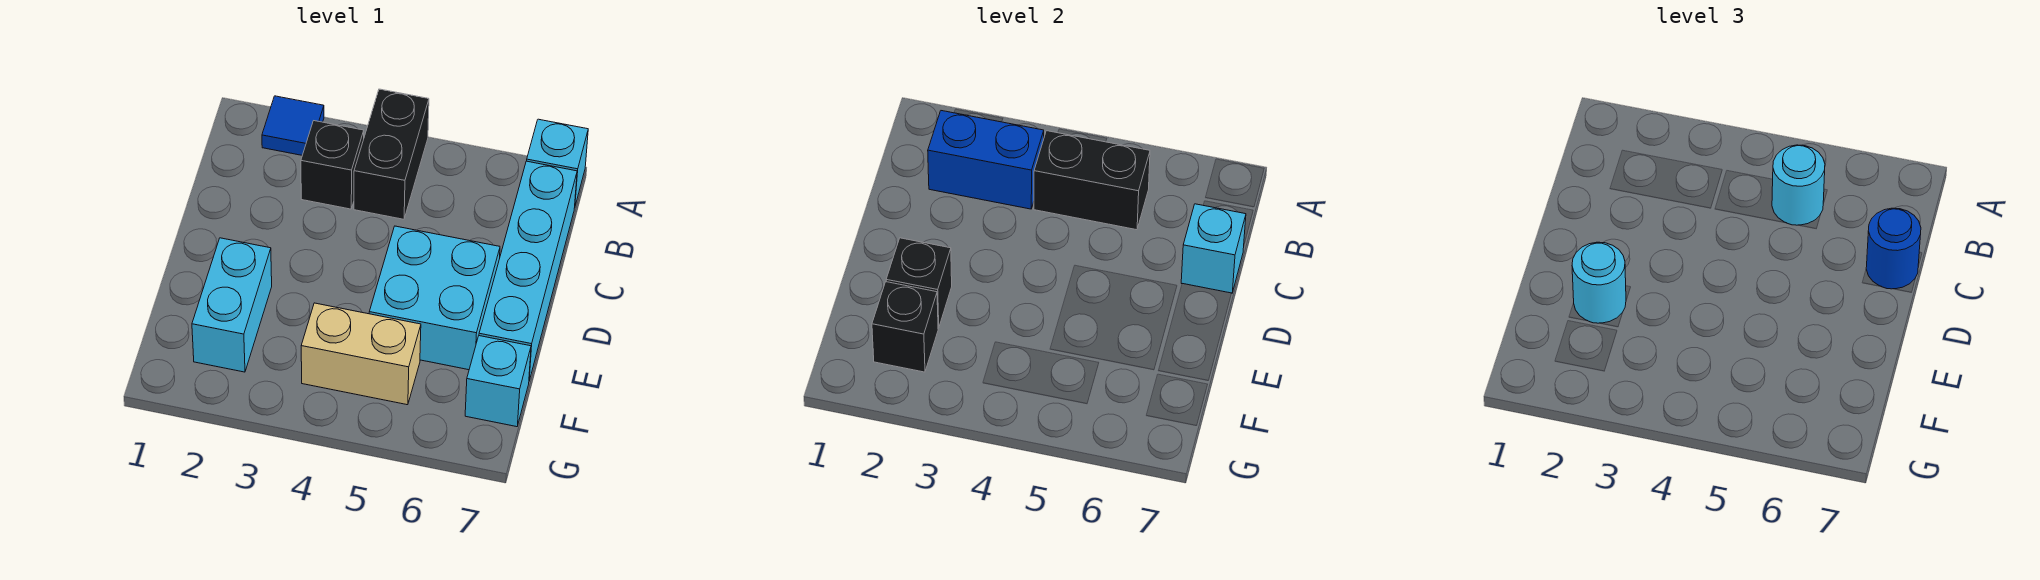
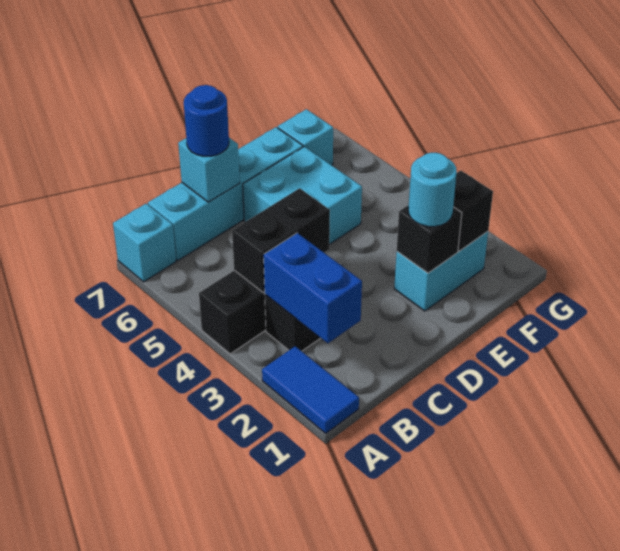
blue tile A2 level 1 -> blue tile A1:A2 level 1
black brick B4:B5 level 2 -> black brick B4:C4 level 2
cyan round brick B5 level 3 -> none
tan brick F4:F5 level 1 -> none

